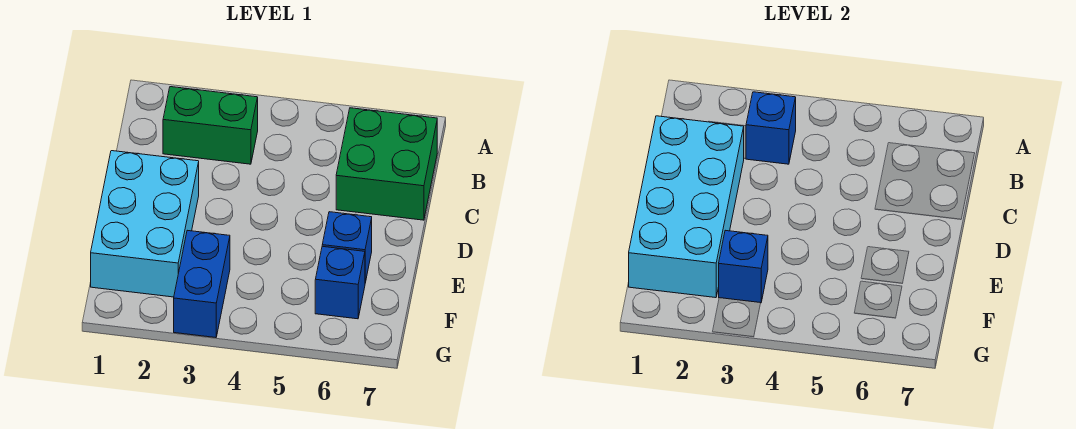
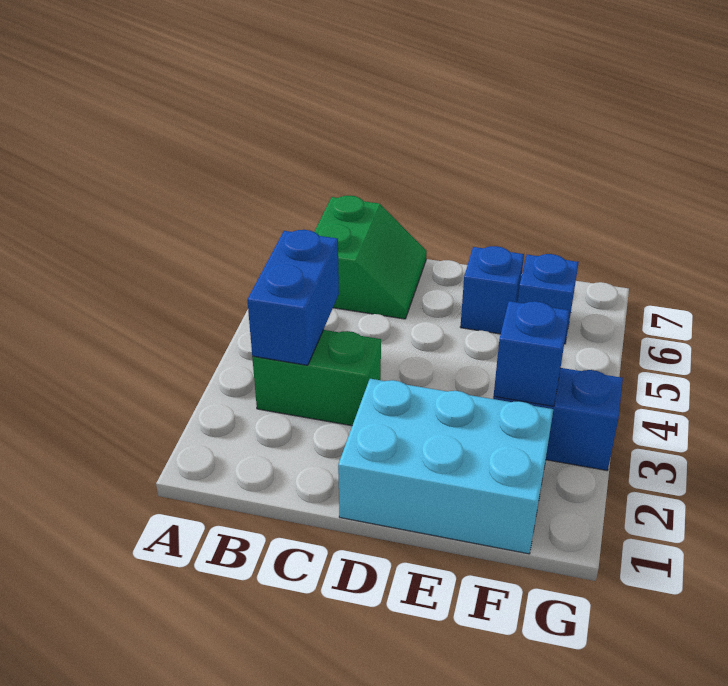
green brick B2:B3 level 1 -> green brick B3:C3 level 1
blue brick B3 level 2 -> blue brick B3:B4 level 2
green brick B6:C7 level 1 -> green slope B6:C7 level 1 top B
cyan brick C1:F2 level 2 -> none

